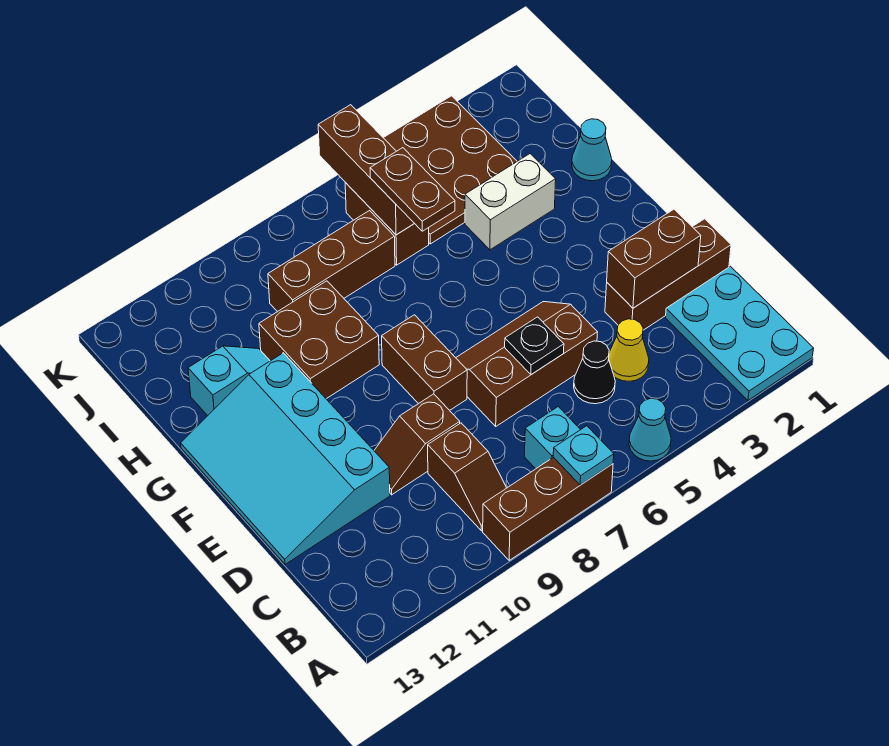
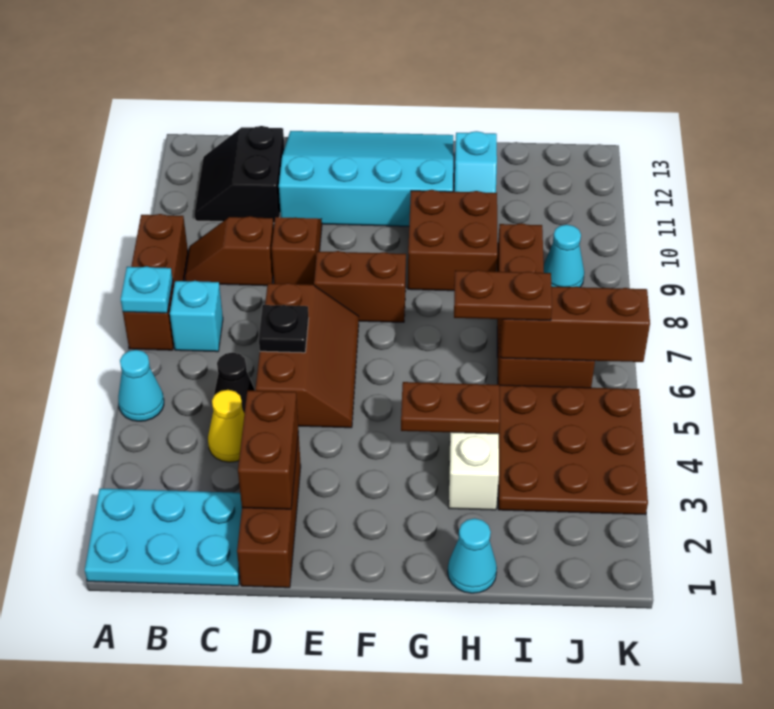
none -> black slope B11:C12 level 1 top C
none -> brown plate G4:H4 level 2
none -> cyan cone J9 level 1

